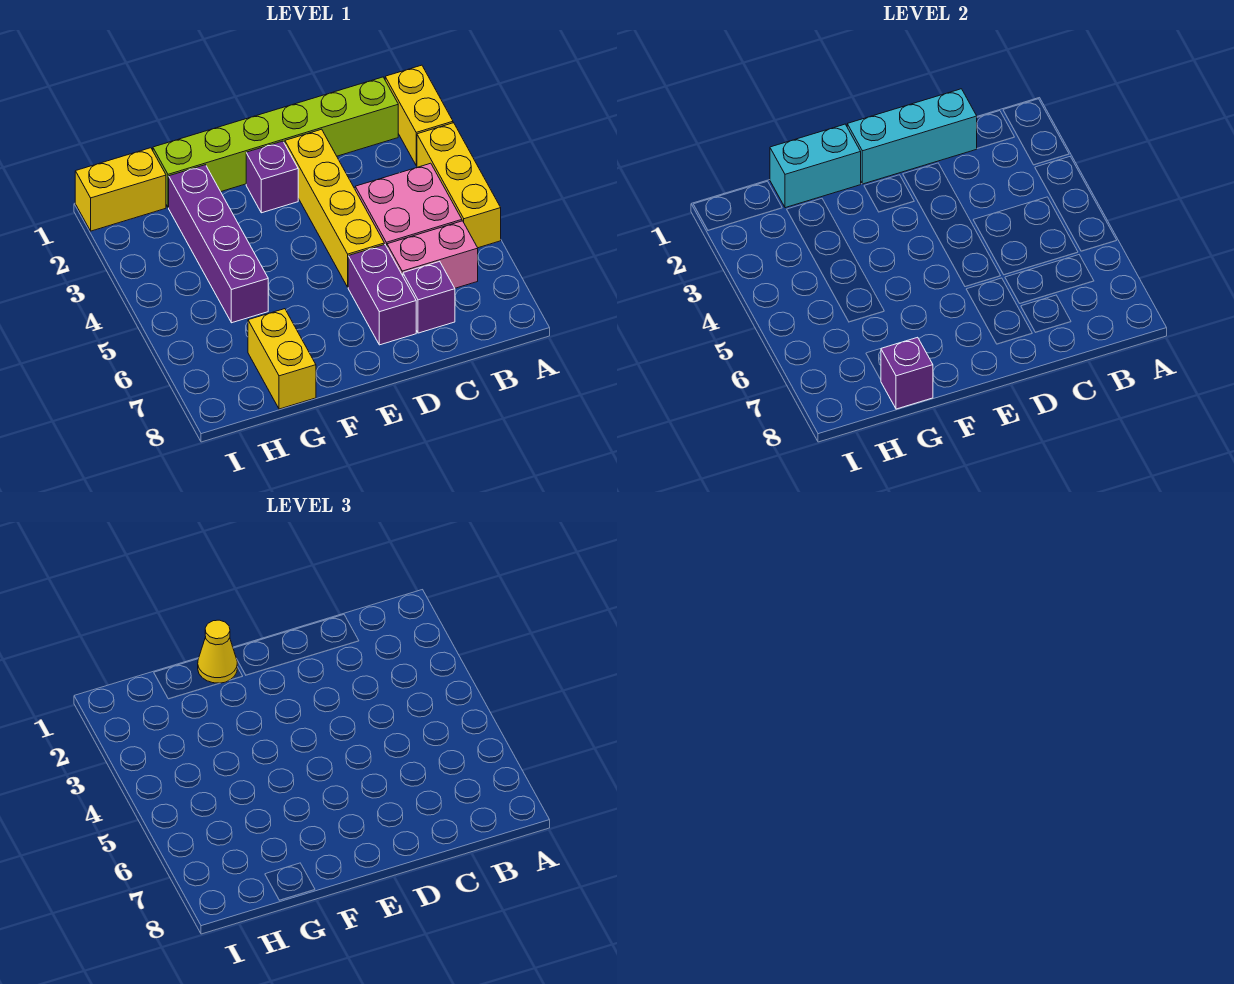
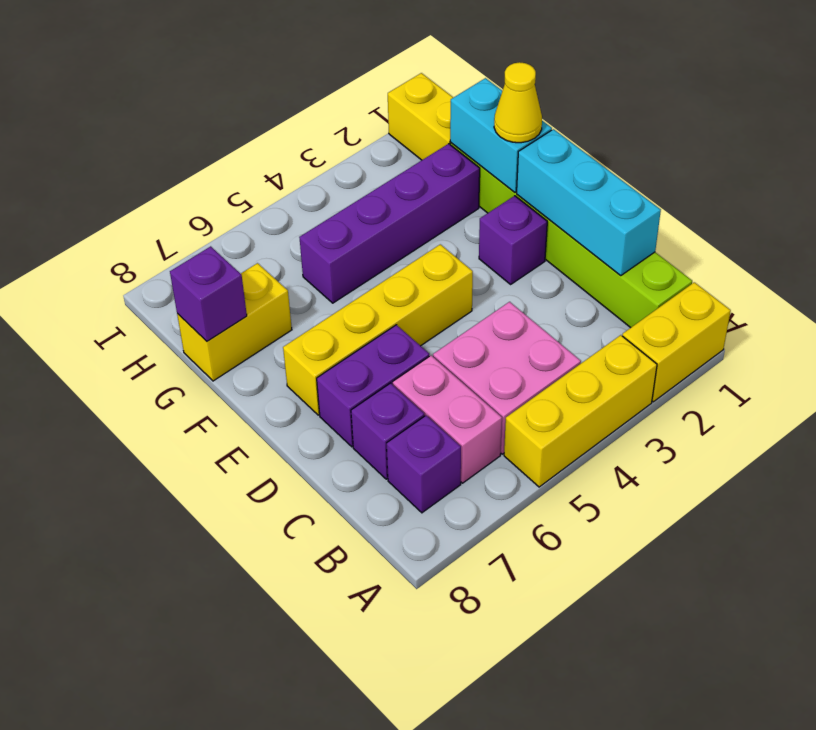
none -> purple brick B7 level 1
yellow brick D2:D5 level 1 -> yellow brick E4:E7 level 1

